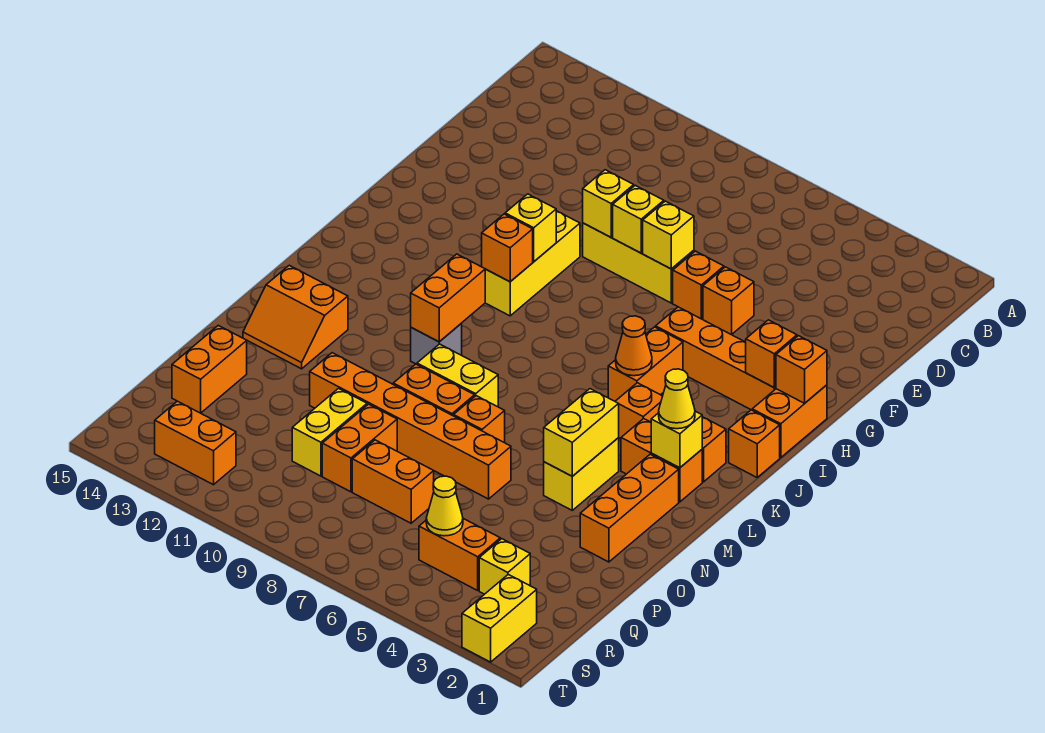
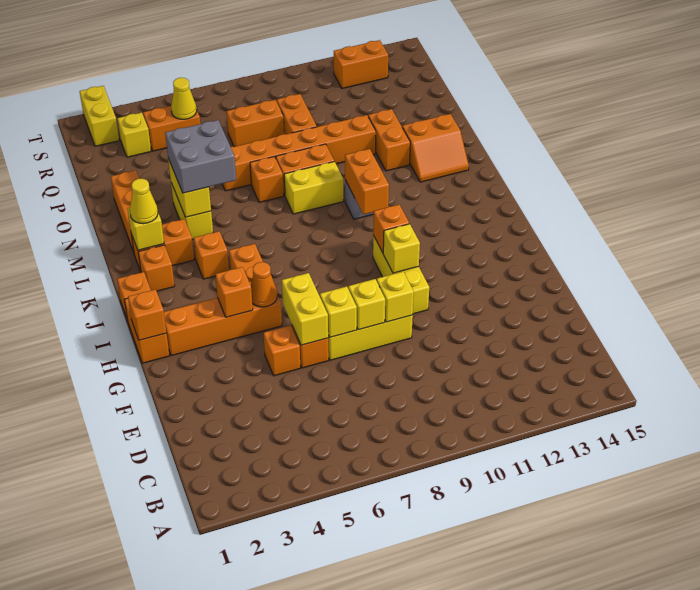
orange brick H2 level 2 -> orange brick H4 level 2
orange cone J5 level 2 -> orange cone H5 level 2
none -> grey brick M4:N5 level 3
orange slope M13:N14 level 1 top M -> orange slope M13:N14 level 1 top N
yellow brick P10:Q10 level 1 -> yellow brick F6:G6 level 2
orange brick P14:Q14 level 1 -> orange brick N12:O12 level 1

